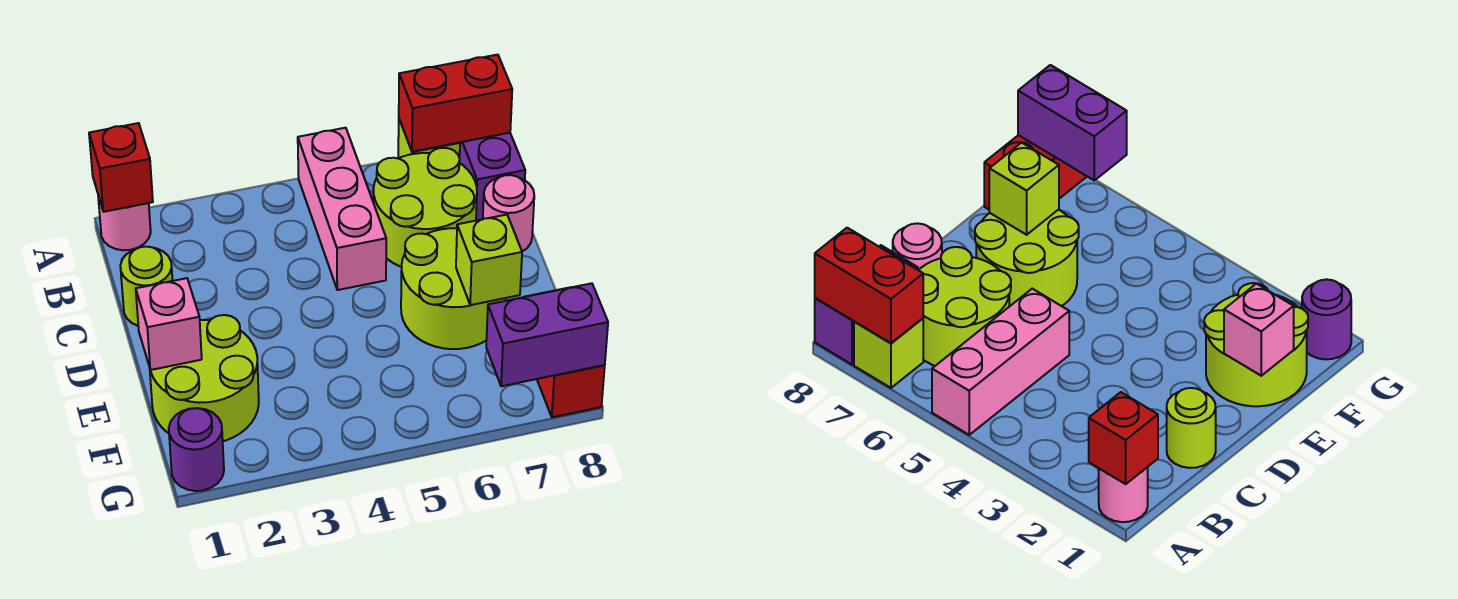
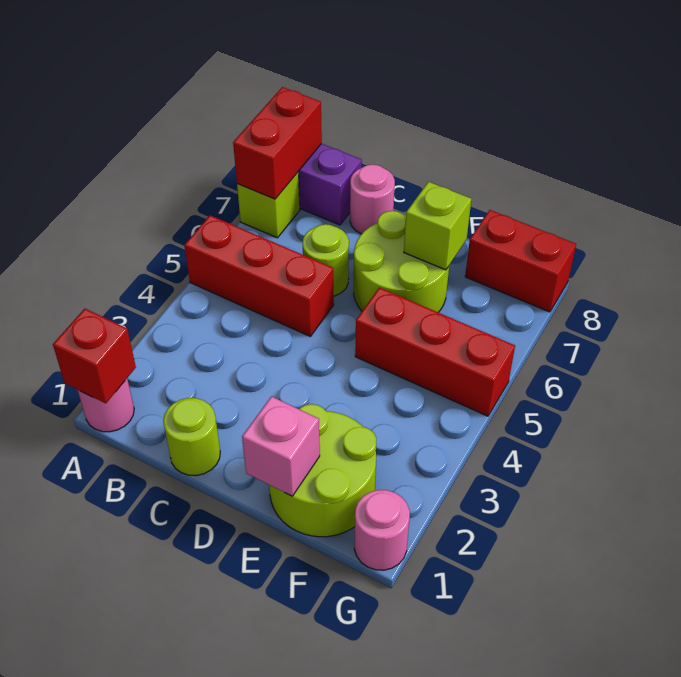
pink brick A5:C5 level 1 -> red brick A5:C5 level 1
lime round brick B6:C7 level 1 -> lime round brick C6 level 1
none -> red brick E5:G5 level 1
purple round brick G1 level 1 -> pink round brick G1 level 1
purple brick G7:G8 level 2 -> none

